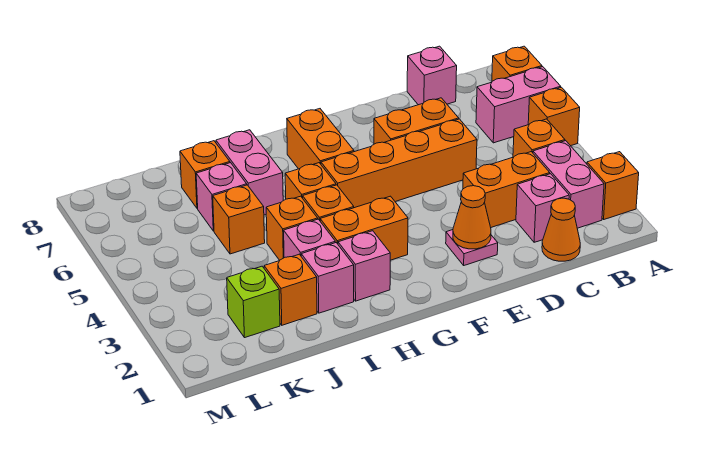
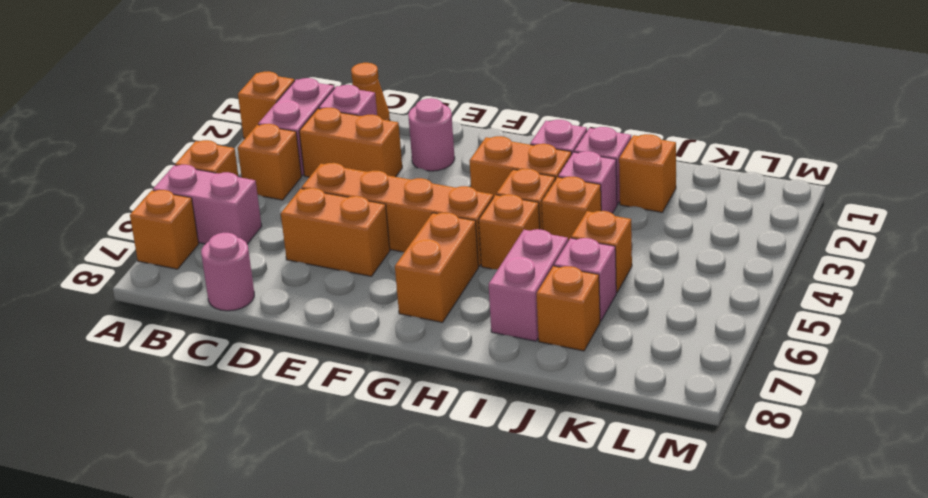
pink brick C8 level 1 -> pink round brick C8 level 1
pink plate E2 level 1 -> pink round brick E2 level 1
orange cone E2 level 2 -> none
lime brick K2 level 1 -> none

